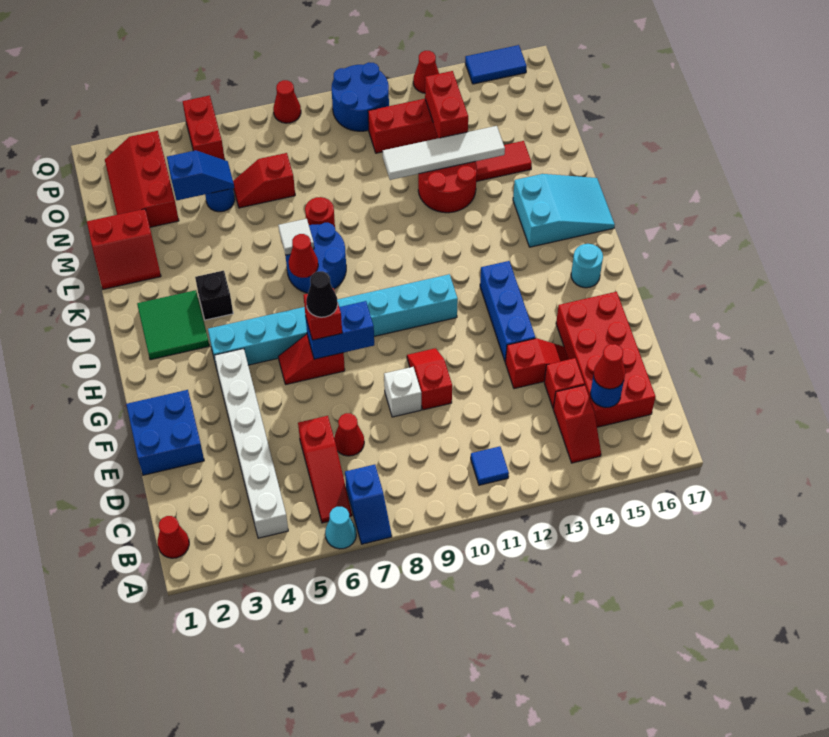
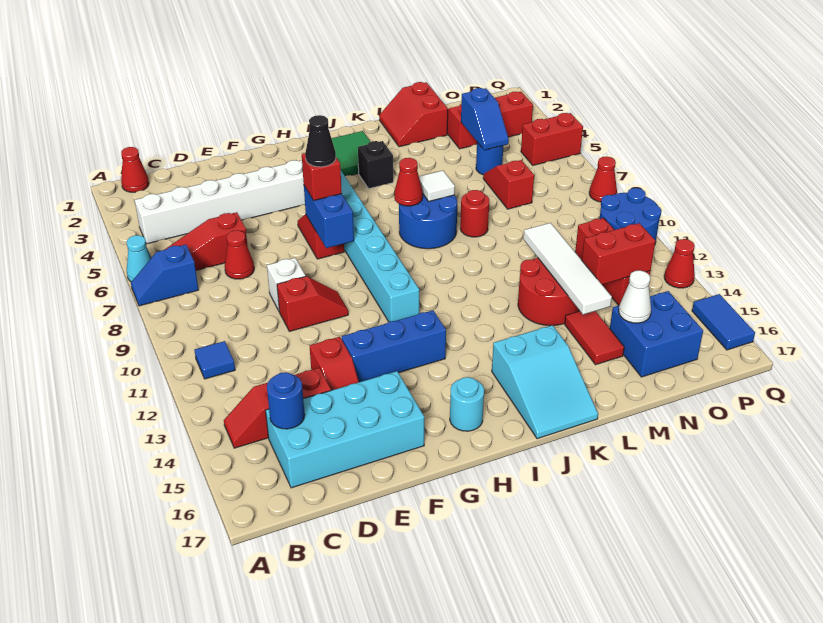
red brick C15:F16 level 1 -> cyan brick C15:F16 level 1
red cone C15 level 3 -> none
blue brick E1:F2 level 1 -> blue brick N15:O16 level 1
none -> white cone N15 level 2

